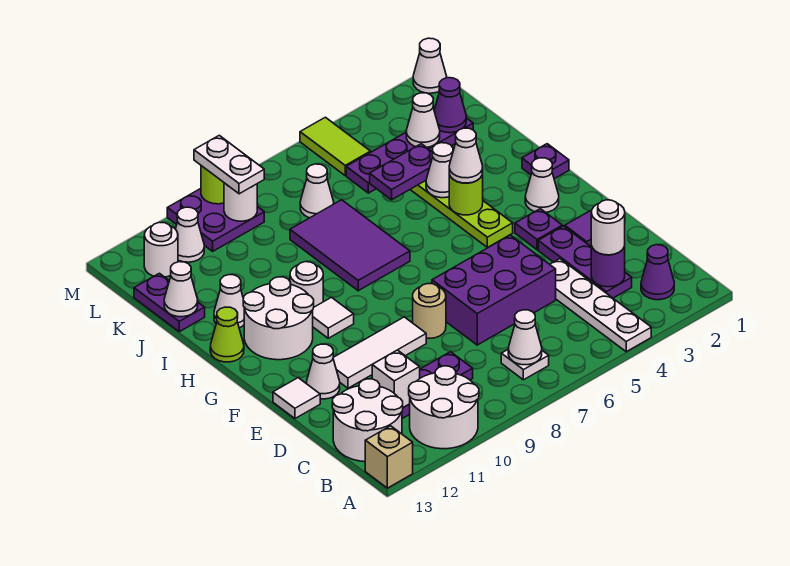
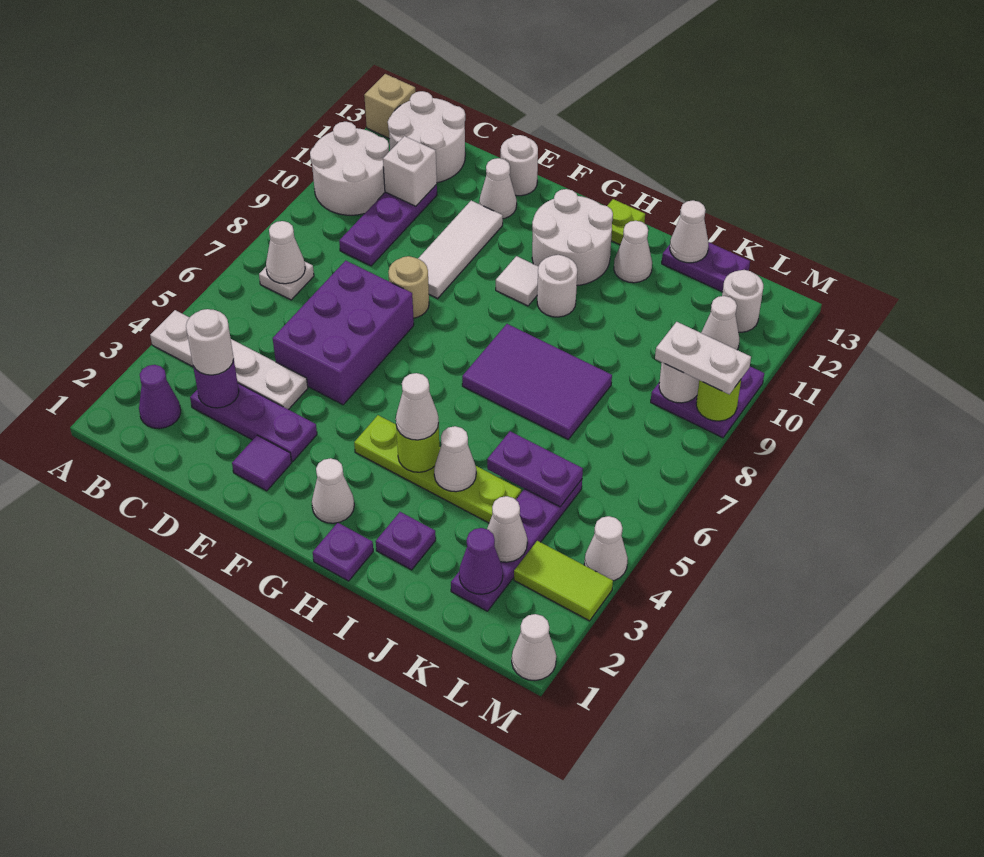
white tile E13 level 1 -> white round brick E13 level 1
purple plate F3 level 1 -> purple plate I2 level 1
lime cone H13 level 1 -> lime plate H13 level 1
purple plate J4:J5 level 2 -> purple plate J5:K5 level 2
white cone K7 level 1 -> white cone M4 level 1
lime tile L5:M5 level 1 -> lime tile L3:M3 level 1

